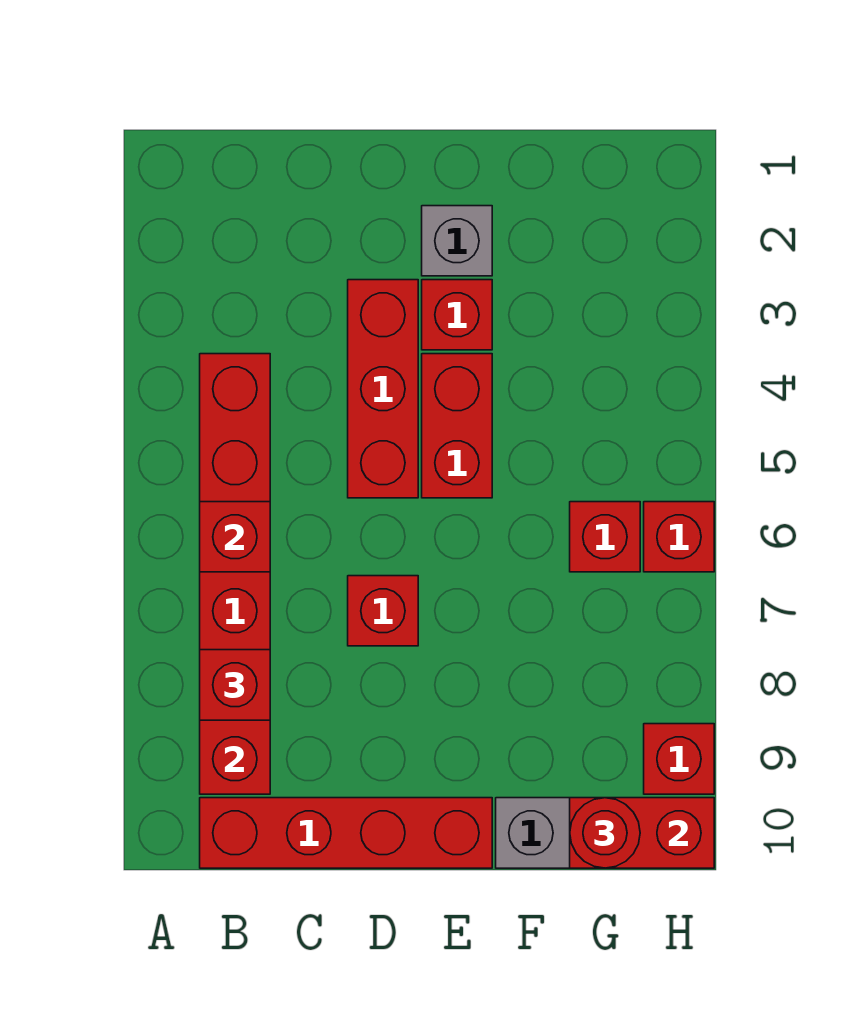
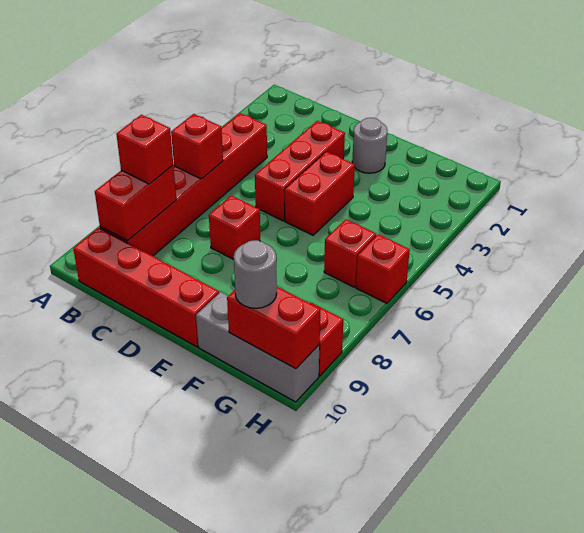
grey brick E2 level 1 -> grey round brick E2 level 1
red brick E3 level 1 -> none
red round brick G10 level 3 -> grey round brick G10 level 3

